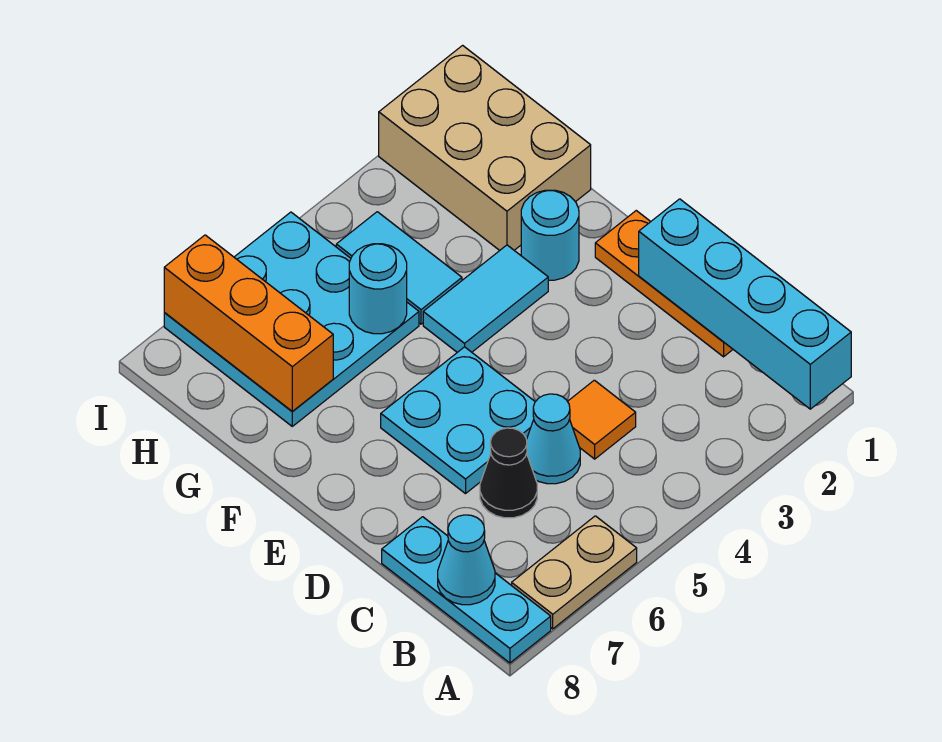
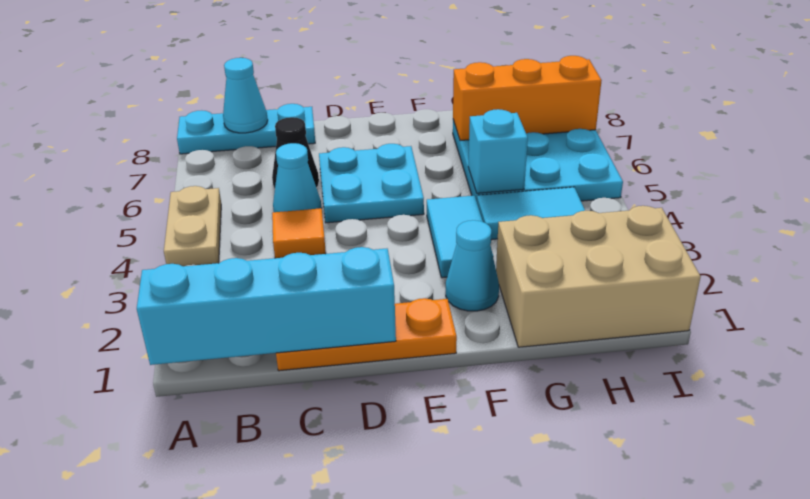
tan plate A6:A7 level 1 -> tan plate A4:A5 level 1
cyan round brick F2 level 1 -> cyan cone F2 level 1
cyan round brick G5 level 2 -> cyan brick G5 level 2

